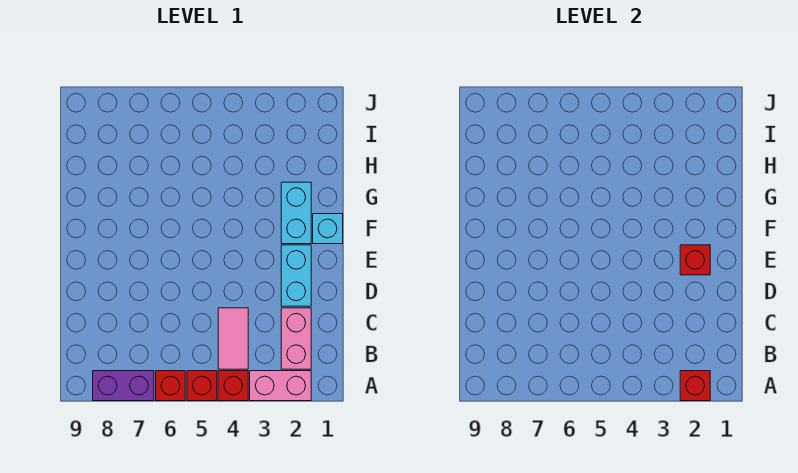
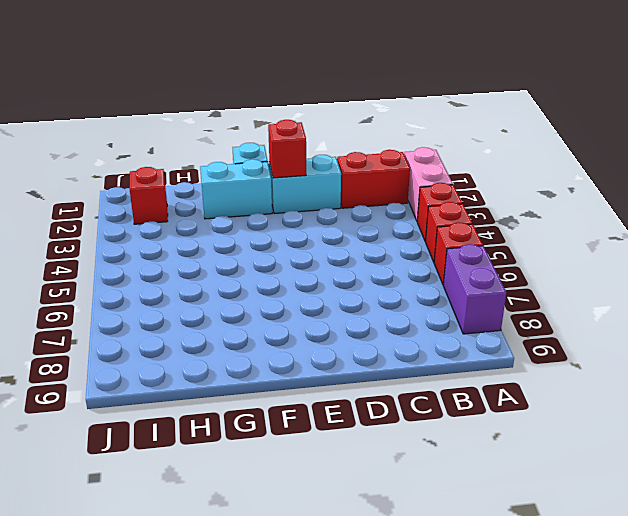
red brick A2 level 2 -> red brick I2 level 1
pink brick B2:C2 level 1 -> red brick B2:C2 level 1
pink tile B4:C4 level 1 -> none

